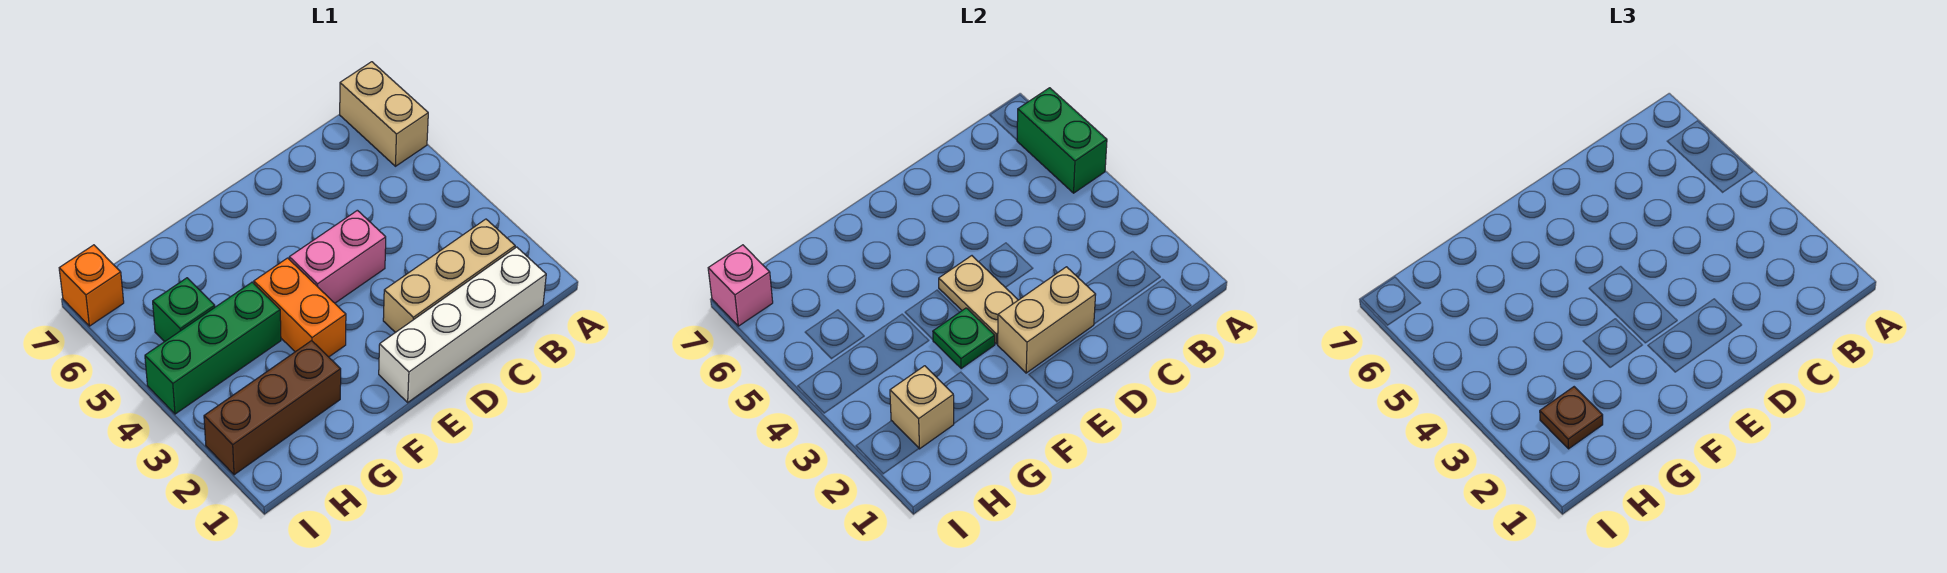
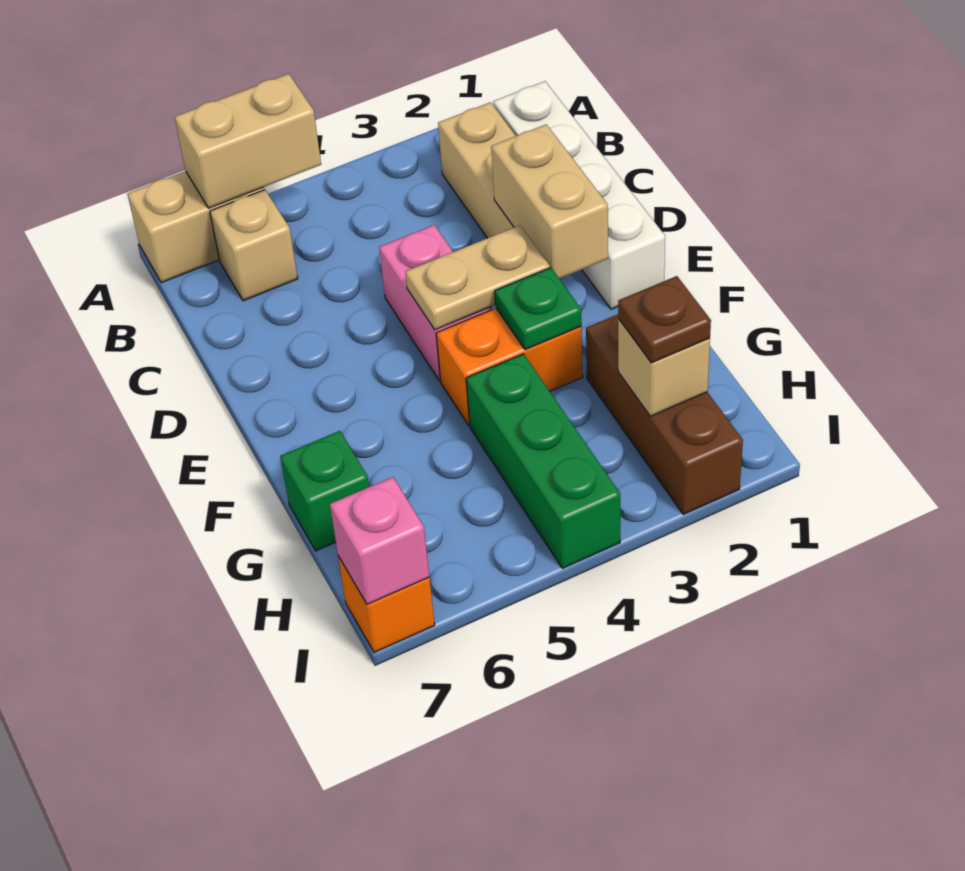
green brick A5:A6 level 2 -> tan brick A5:A6 level 2
none -> tan brick B6 level 1
green brick H5 level 1 -> green brick G7 level 1

